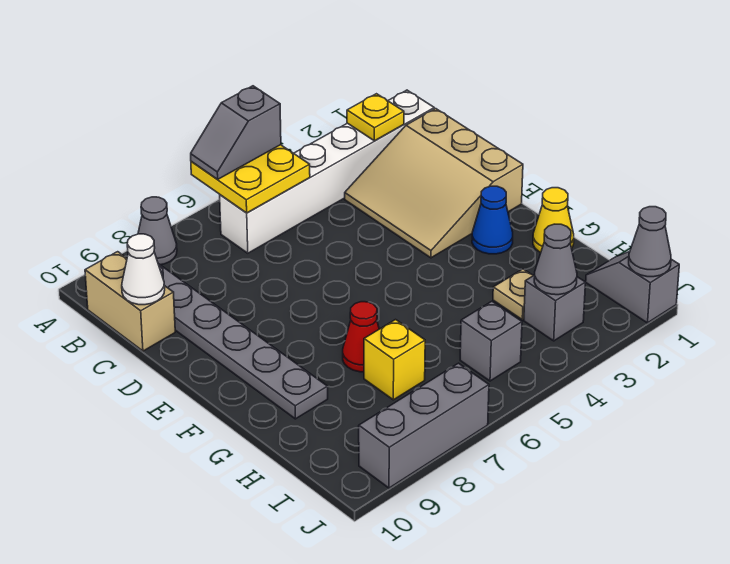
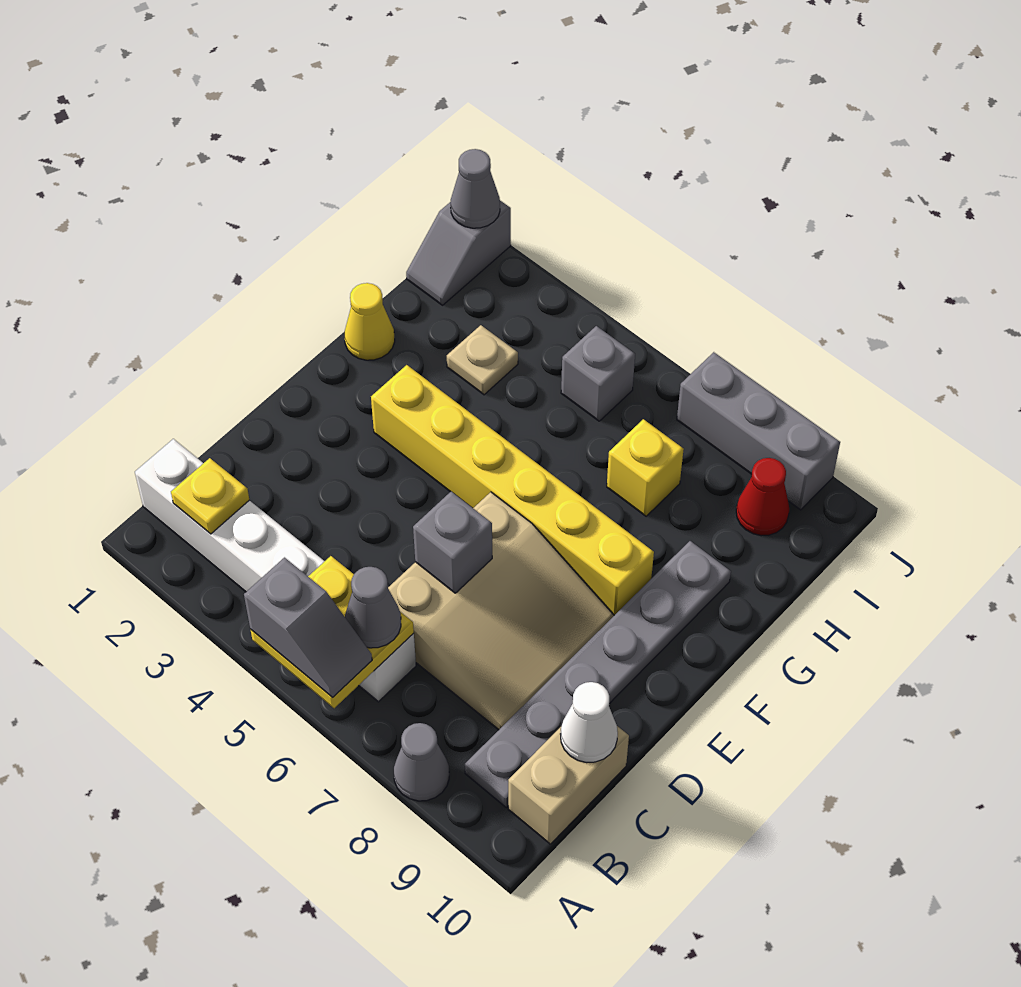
tan slope C1:E3 level 1 top 1 -> tan slope C6:E8 level 1 top 6
blue cone F2 level 1 -> none
none -> yellow brick F3:F8 level 1
red cone G7 level 1 -> red cone I9 level 1
grey brick I3 level 1 -> grey brick D6 level 2
grey cone I3 level 2 -> grey cone B6 level 3

